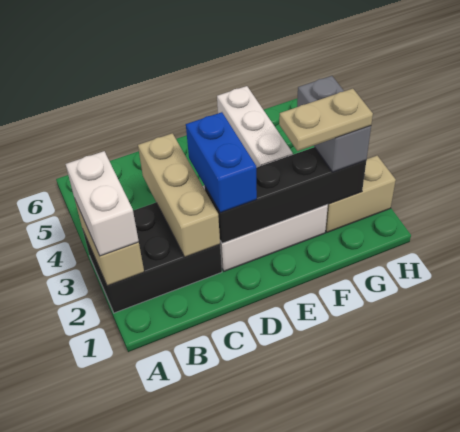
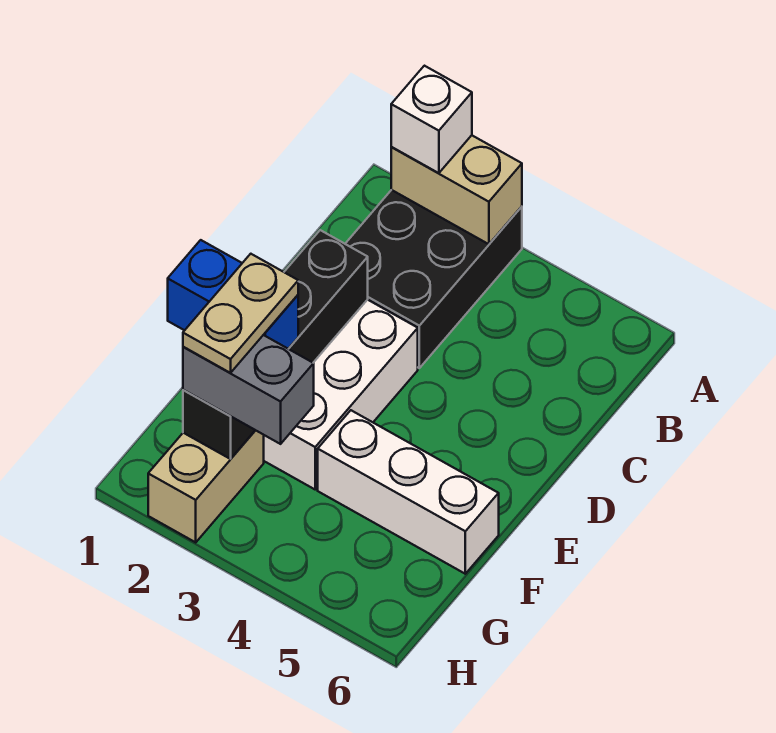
white brick A2:A3 level 3 -> white brick A2 level 3
tan brick C2:C4 level 2 -> none
blue brick D2:D3 level 3 -> blue brick F1:F2 level 3

